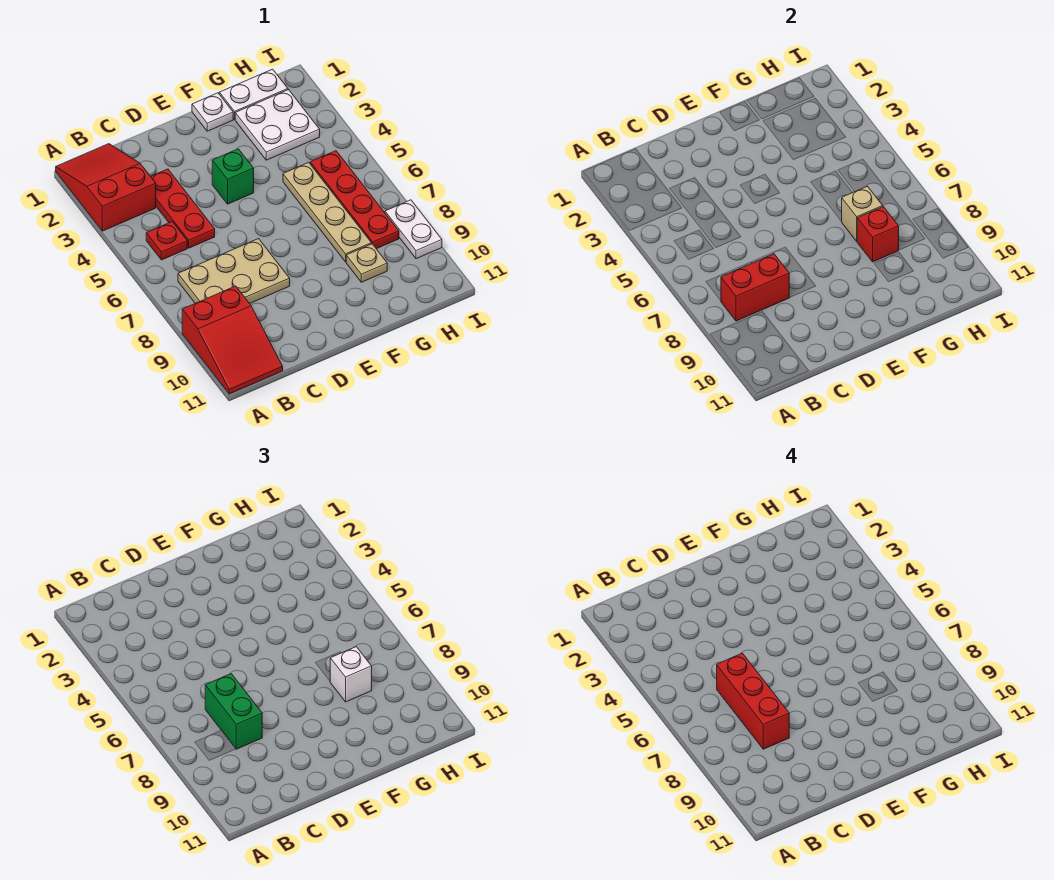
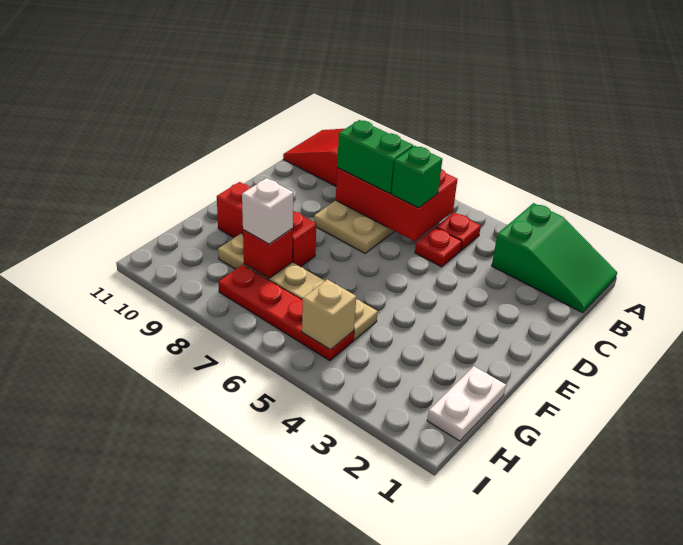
red slope A1:B3 level 1 top 3 -> green slope A1:B3 level 1 top 3
red brick B8:C8 level 2 -> red brick B6:C8 level 2
red plate C3:C5 level 1 -> red plate C5 level 1
red brick C6:C8 level 4 -> red brick F8:F10 level 1
green brick E4 level 1 -> green brick C6 level 3
white plate F1 level 1 -> none
white plate G2:H3 level 1 -> none
tan brick G7 level 2 -> tan brick H5 level 2
white plate I8:I9 level 1 -> none

